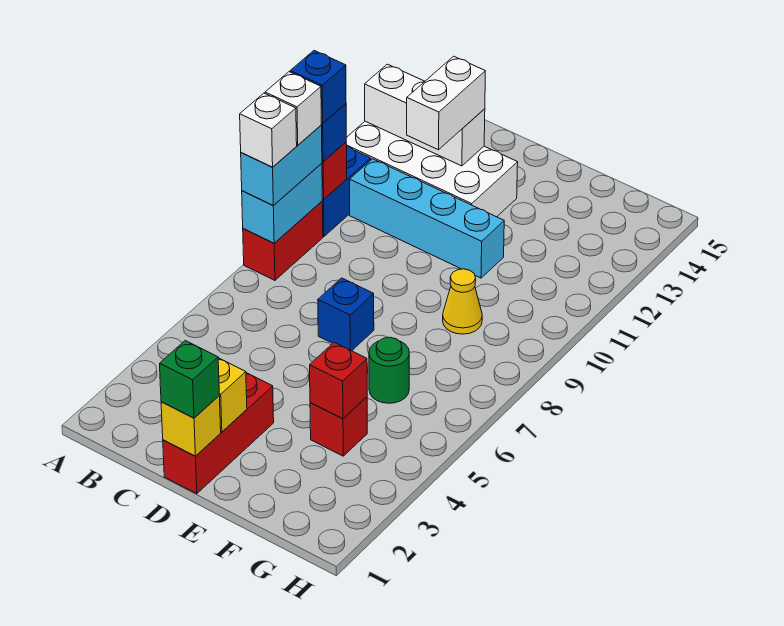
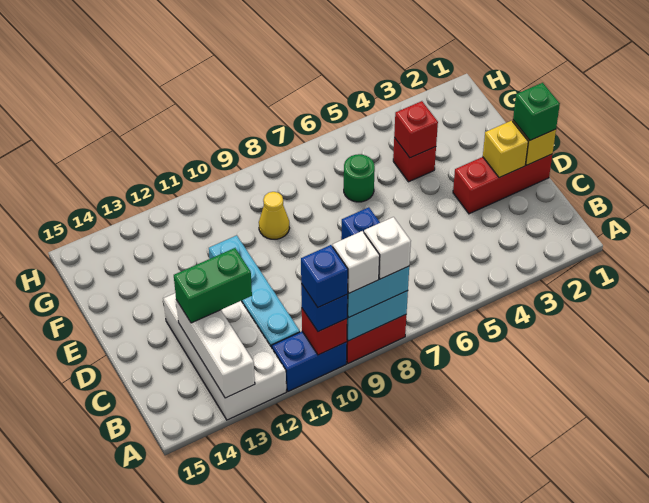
white brick C12:C13 level 3 -> green brick C12:C13 level 3

